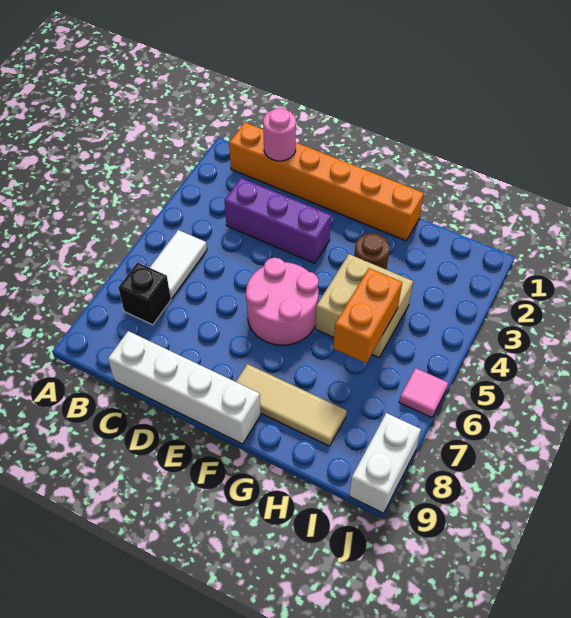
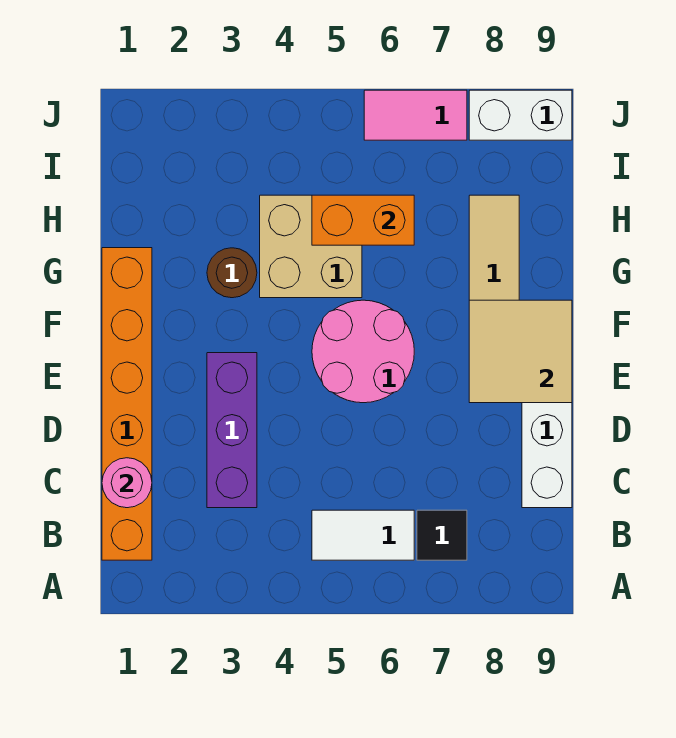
black brick B7 level 1 -> black tile B7 level 1
none -> tan tile E8:F9 level 2
pink tile J6 level 1 -> pink tile J6:J7 level 1

